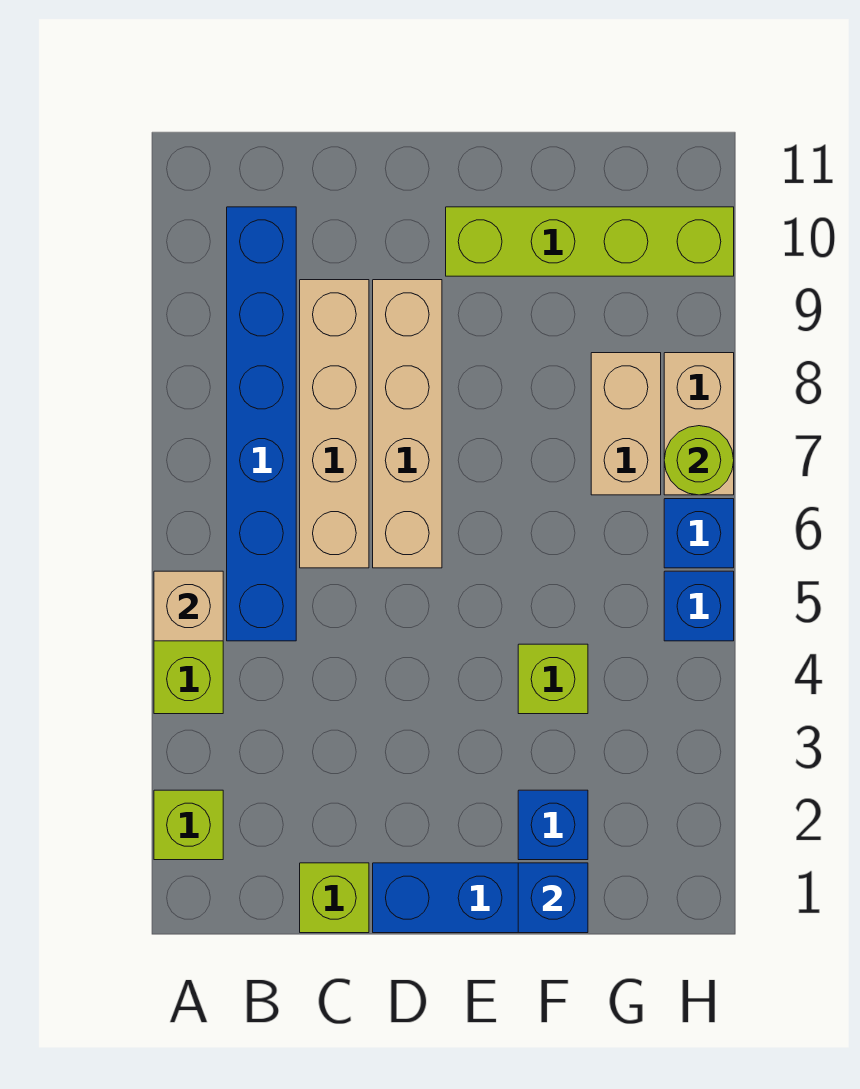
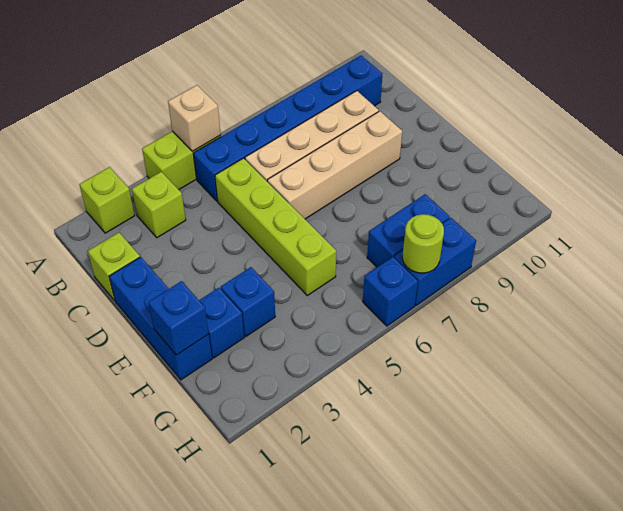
lime brick E10:H10 level 1 -> lime brick C5:F5 level 1
lime brick F4 level 1 -> lime brick B3 level 1
tan brick G7:G8 level 1 -> blue brick G7:G8 level 1
blue brick H5 level 1 -> blue brick F3 level 1
tan brick H7:H8 level 1 -> blue brick H7:H8 level 1

